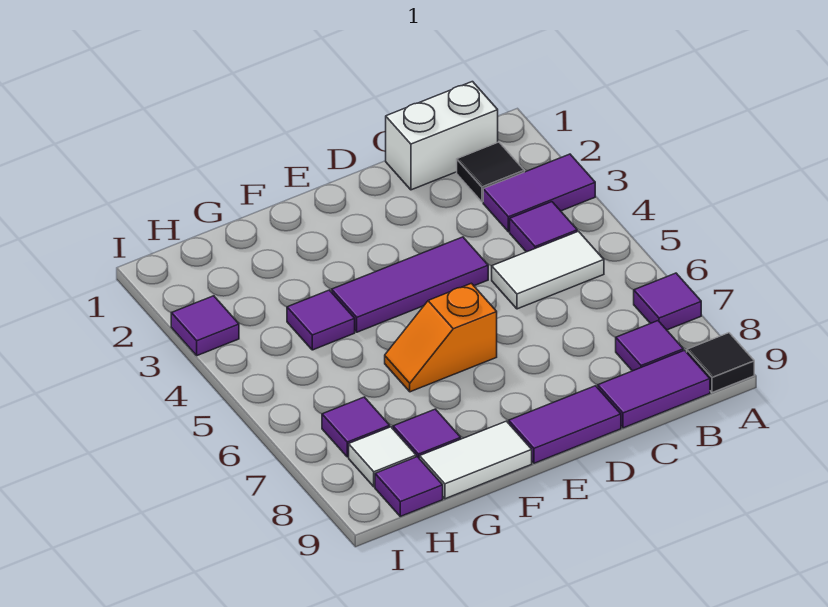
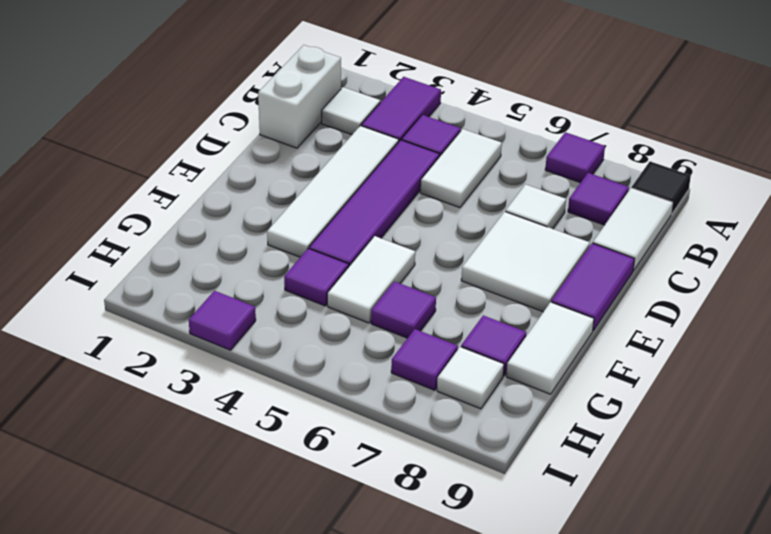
black tile B2 level 1 -> white tile B2 level 1
purple tile B9:C9 level 1 -> white tile B9:C9 level 1
none -> white tile C3:F3 level 1
none -> white tile C7 level 1
purple tile D4:F4 level 1 -> purple tile C4:F4 level 1
none -> white tile D7:E8 level 1
orange slope E6:F6 level 1 top E -> none
none -> white tile F5:G5 level 1
purple tile H9 level 1 -> purple tile G6 level 1

